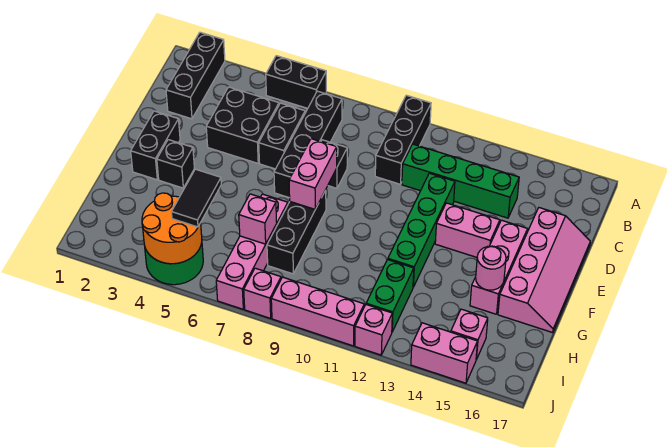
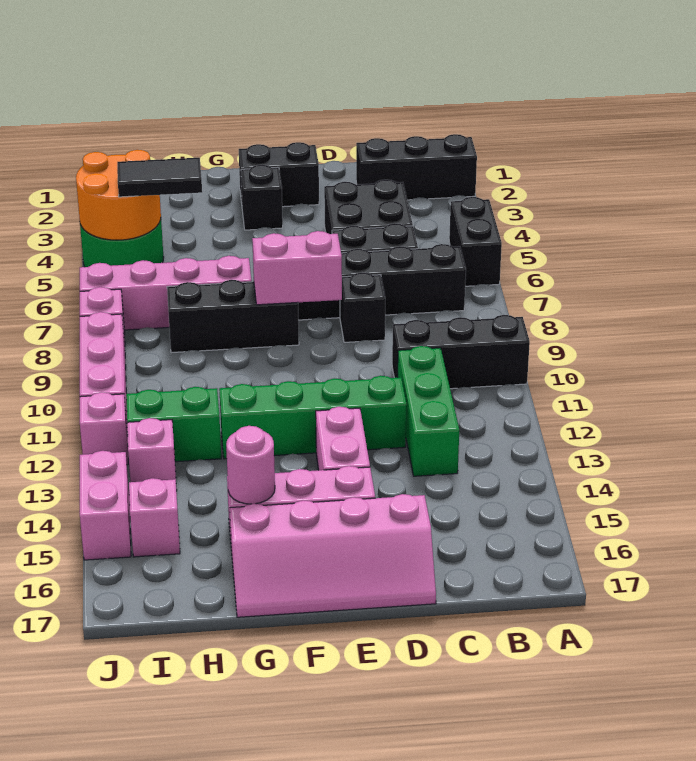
green brick C11:C14 level 1 -> green brick C11:C13 level 1
pink brick H7 level 2 -> pink brick I13 level 1

